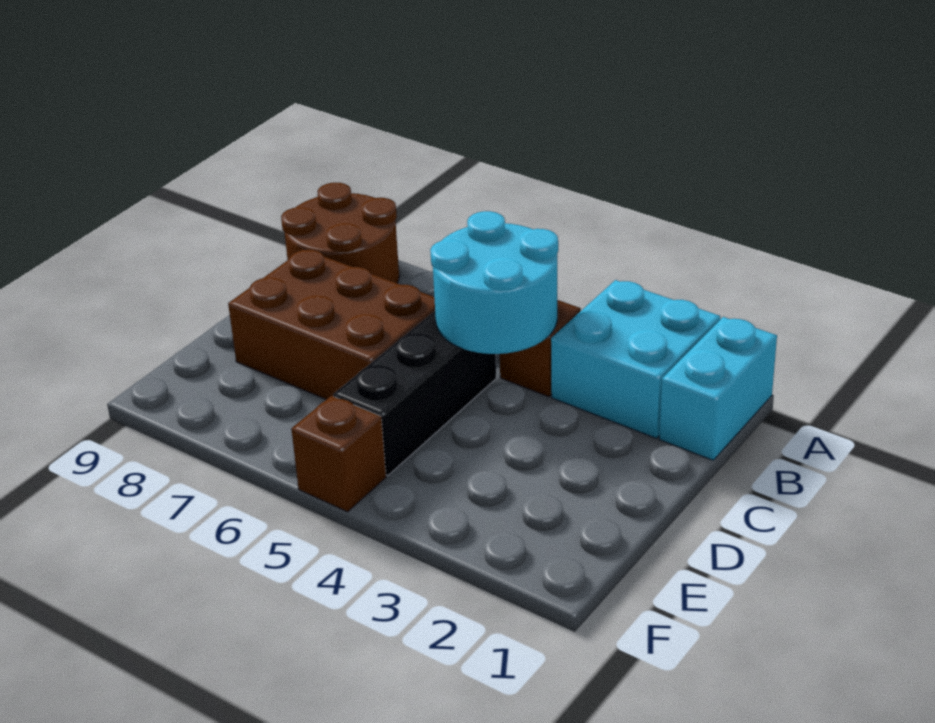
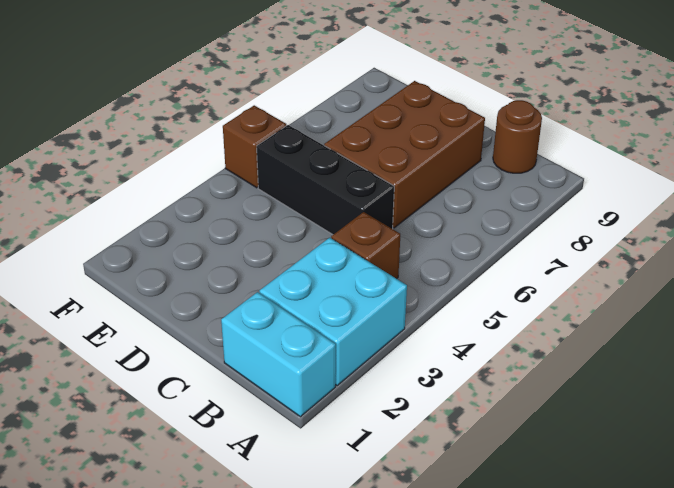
brown round brick A8:B9 level 1 -> brown round brick B9 level 1
cyan round brick B4:C5 level 2 -> none

